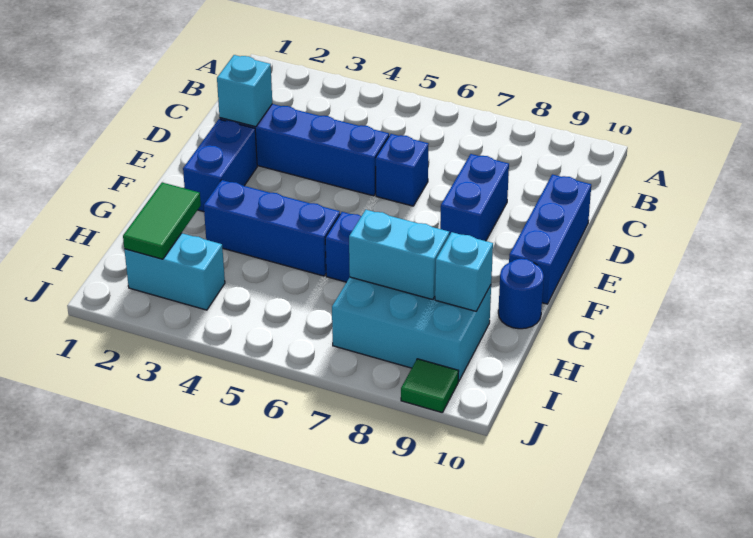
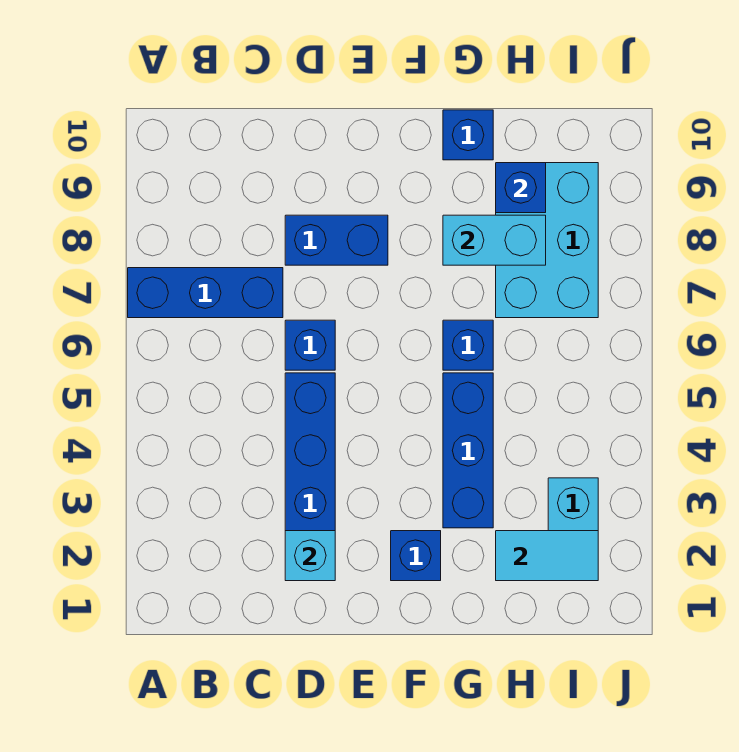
blue brick D10:F10 level 1 -> blue brick A7:C7 level 1
blue brick E2:F2 level 1 -> blue brick F2 level 1
blue round brick G10 level 1 -> blue brick G10 level 1
green tile H2:I2 level 2 -> cyan tile H2:I2 level 2
cyan brick H7:H8 level 2 -> cyan brick G8:H8 level 2
cyan brick H9 level 2 -> blue brick H9 level 2
green tile J9 level 1 -> none

